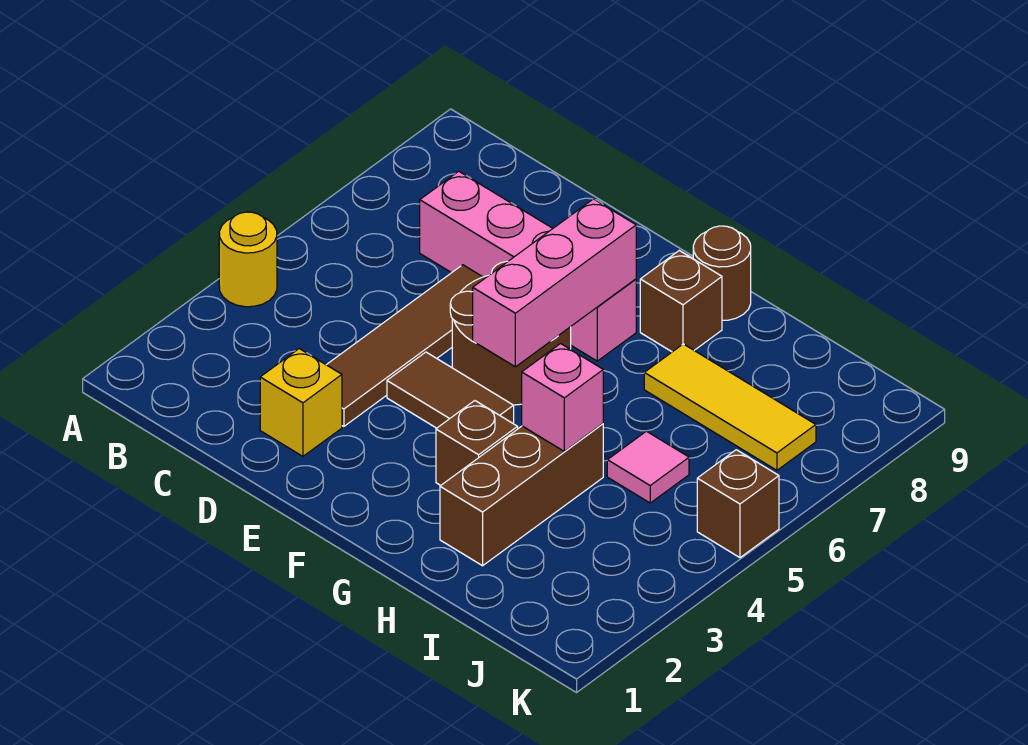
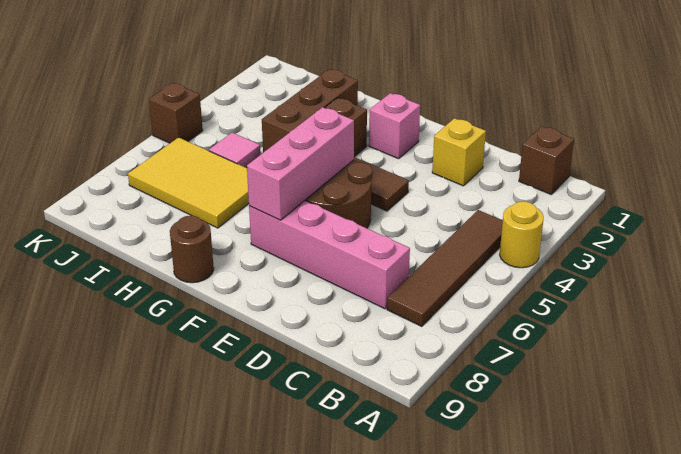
brown tile D3:D6 level 1 -> brown tile B4:B7 level 1
brown brick G8 level 1 -> brown brick B1 level 1
pink brick H4 level 2 -> pink brick F2 level 1
yellow tile H7:J7 level 1 -> yellow tile H6:J7 level 1

